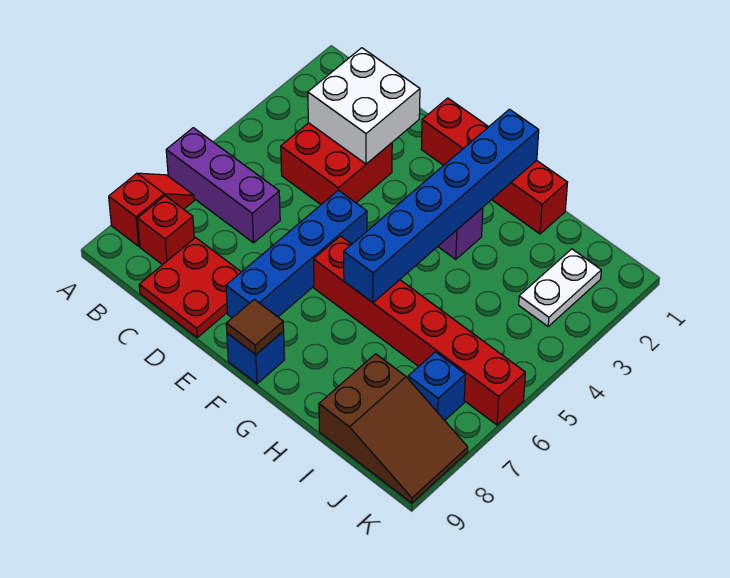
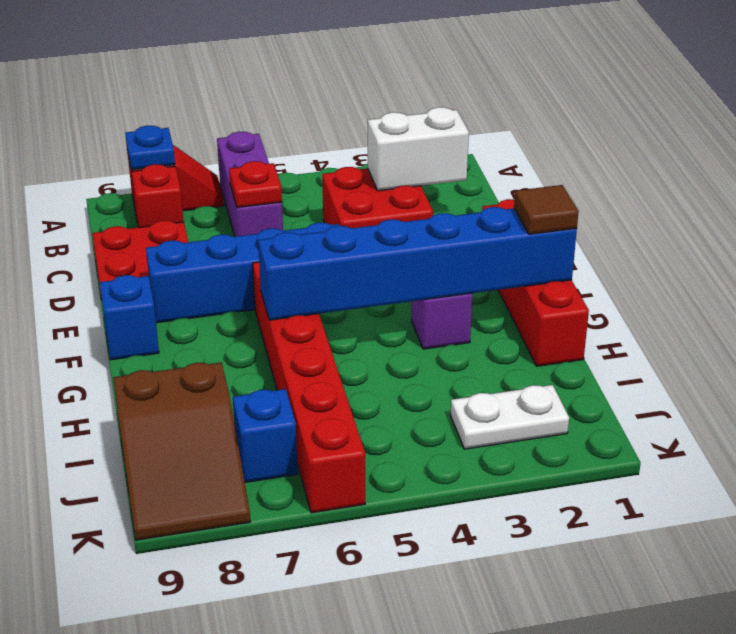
none -> blue plate A8 level 2
white brick C2:D3 level 2 -> white brick C2:C3 level 2
none -> red plate C6 level 2
brown tile F9 level 2 -> brown tile G1 level 3

